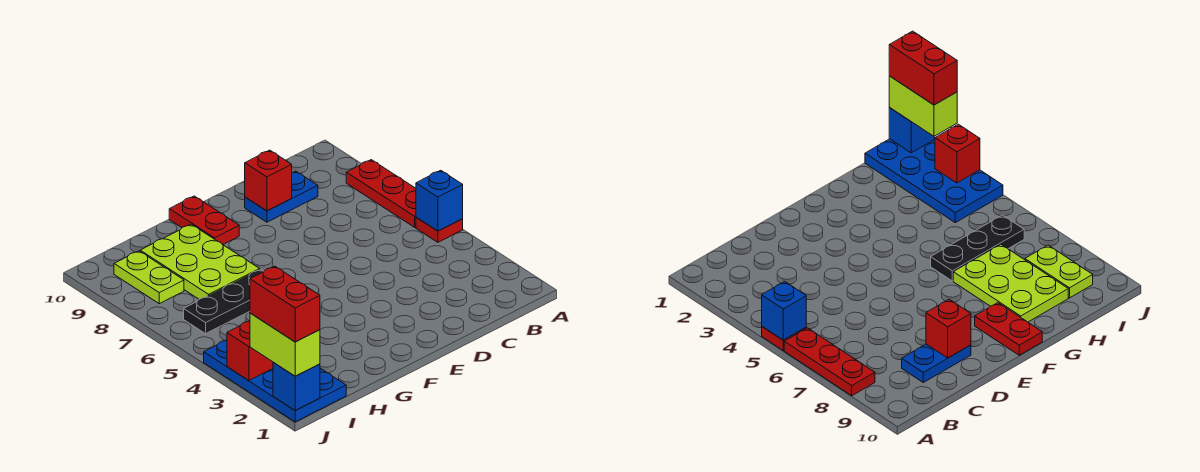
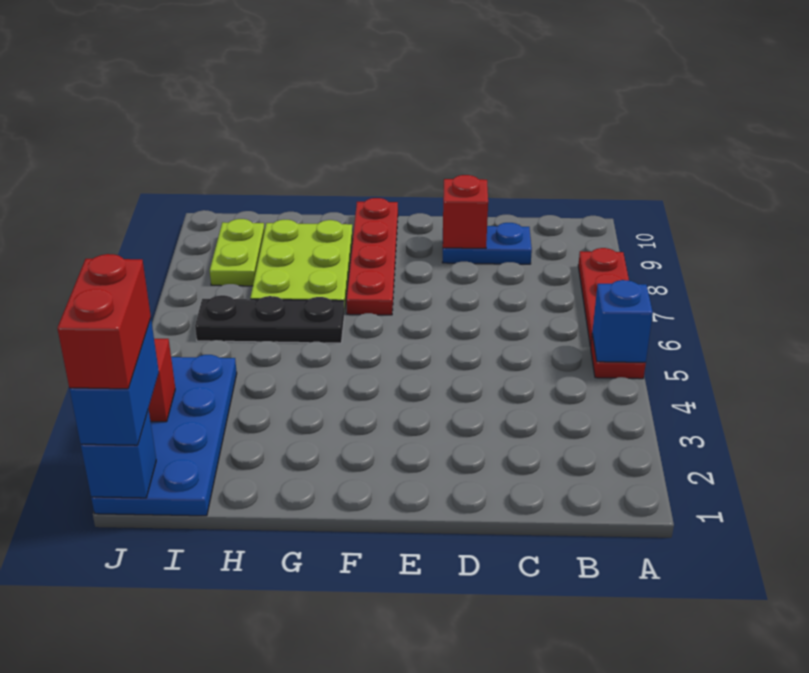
red plate F9:F10 level 1 -> red plate F7:F10 level 1
lime brick J1:J2 level 3 -> blue brick J1:J2 level 3

